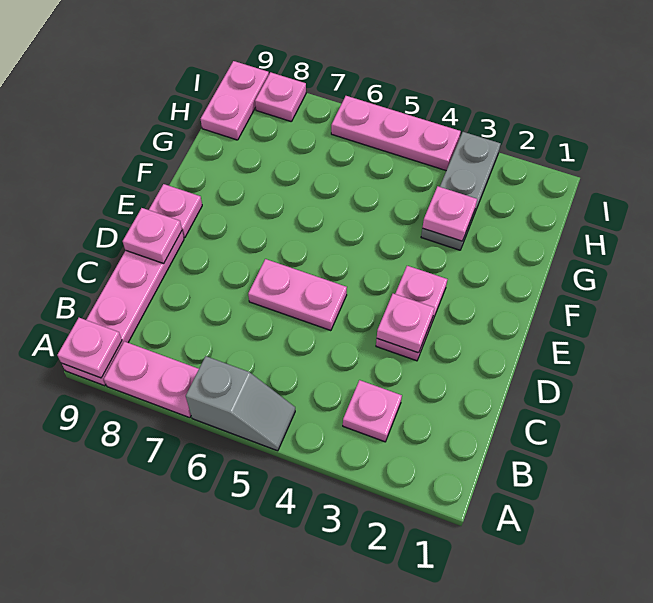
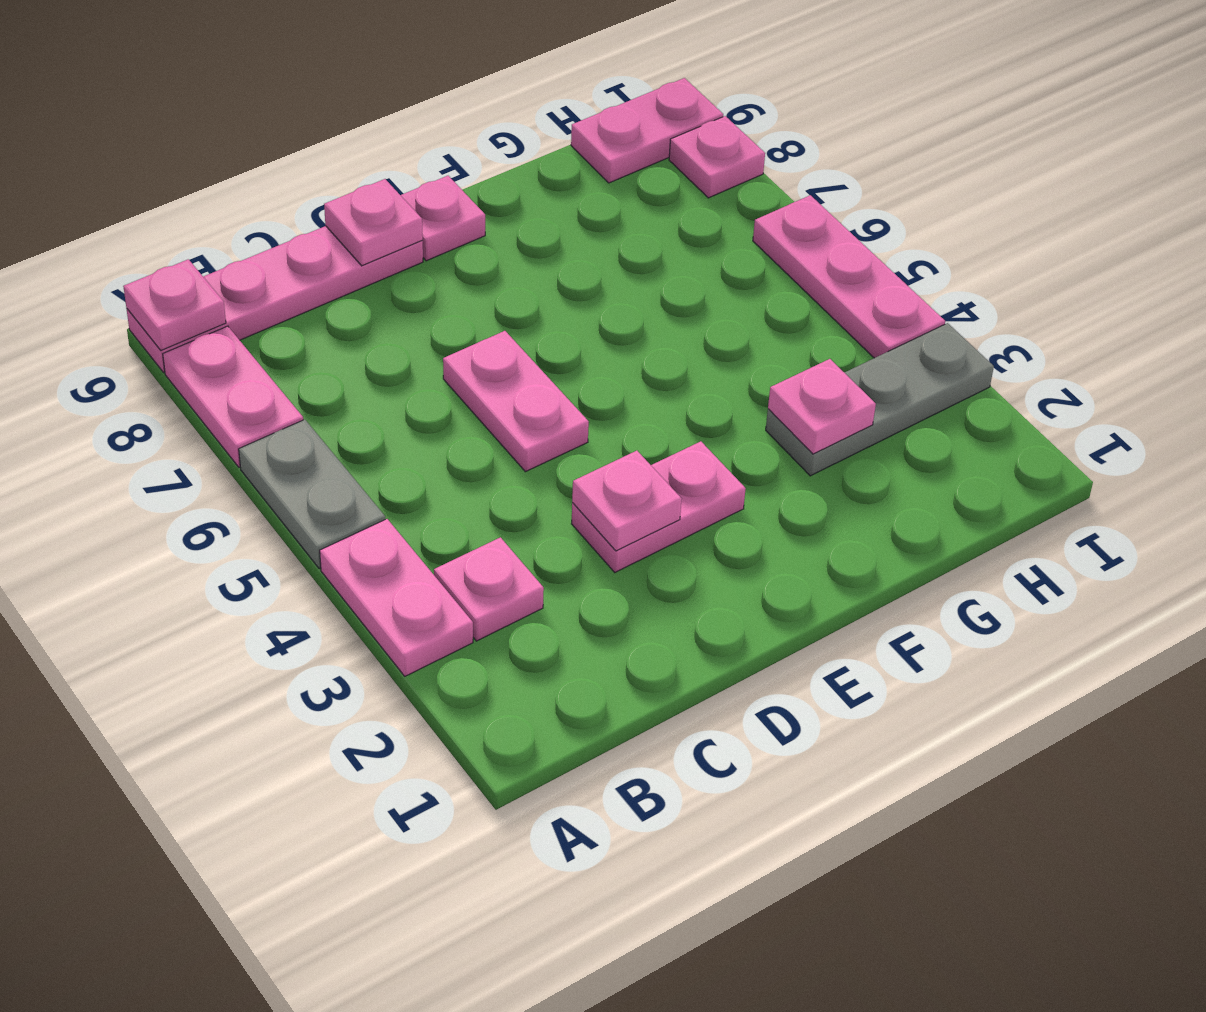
none -> pink plate A3:A4 level 1
grey slope A5:A6 level 1 top 6 -> grey plate A5:A6 level 1

